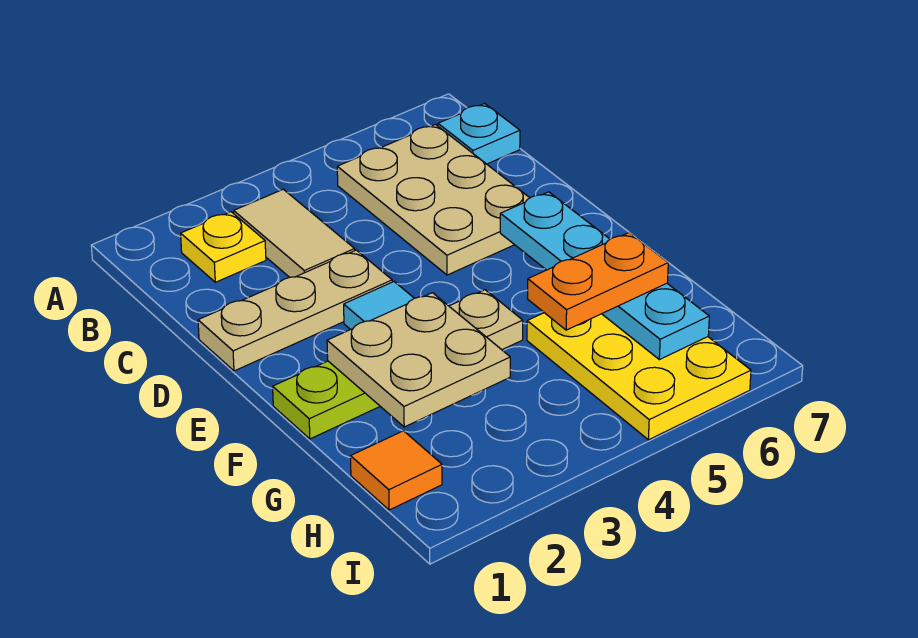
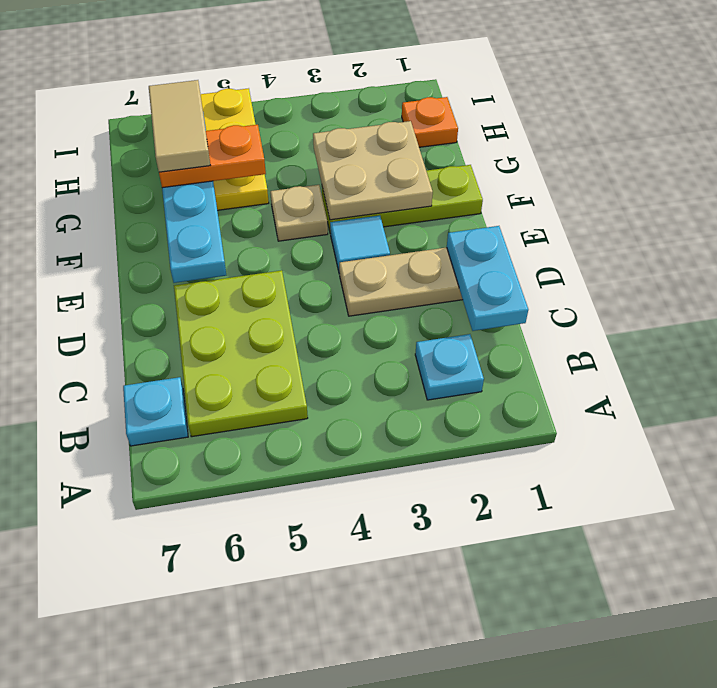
yellow plate B2 level 1 -> cyan plate B2 level 1
tan tile B3:C3 level 1 -> tan tile G6:H6 level 4
tan plate B5:D6 level 1 -> lime plate B5:D6 level 1
none -> cyan plate C1:D1 level 2
orange tile H1 level 1 -> orange plate H1 level 1

